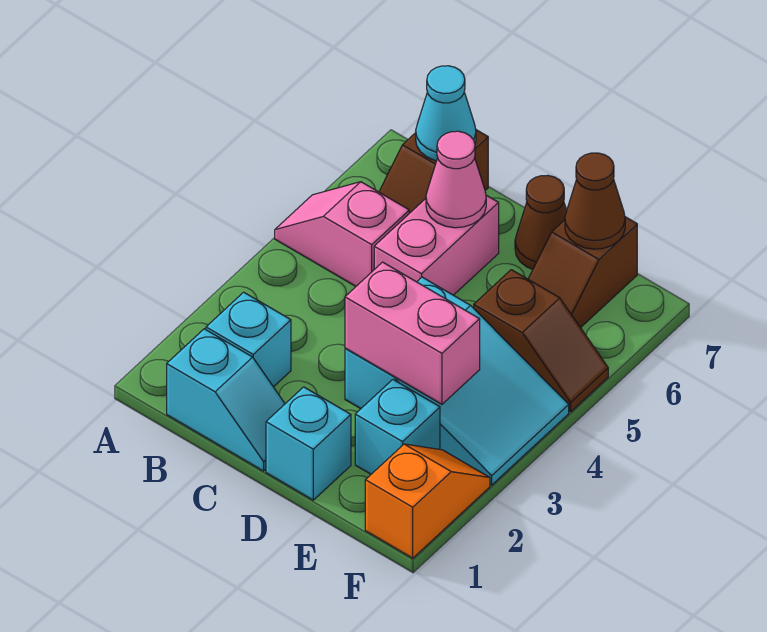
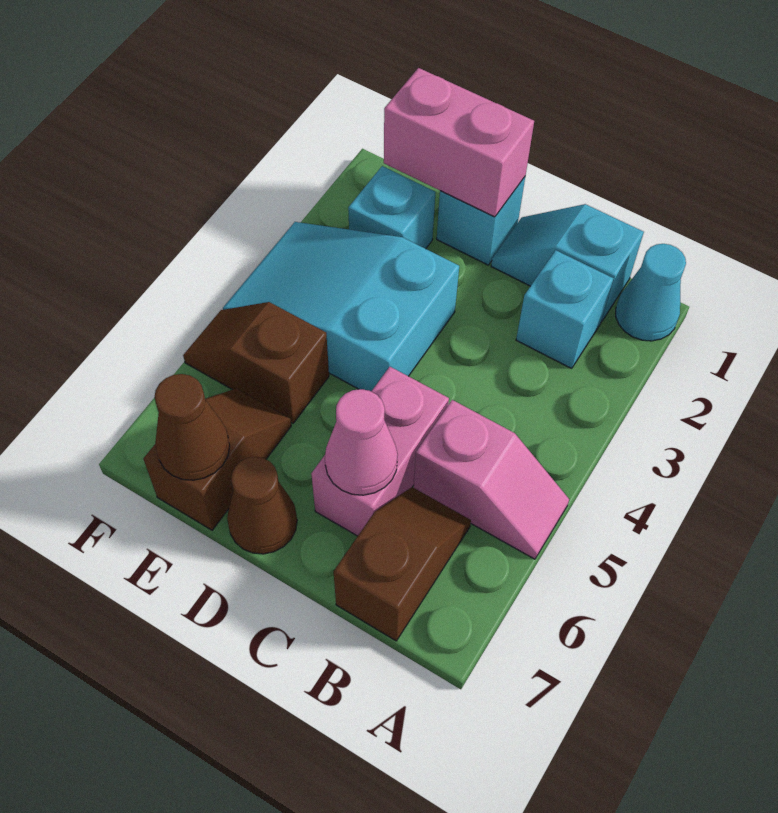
cyan cone B7 level 2 -> cyan cone A1 level 1
pink brick D3:E3 level 2 -> pink brick D1:E1 level 2
orange slope F1:F2 level 1 top 1 -> none

